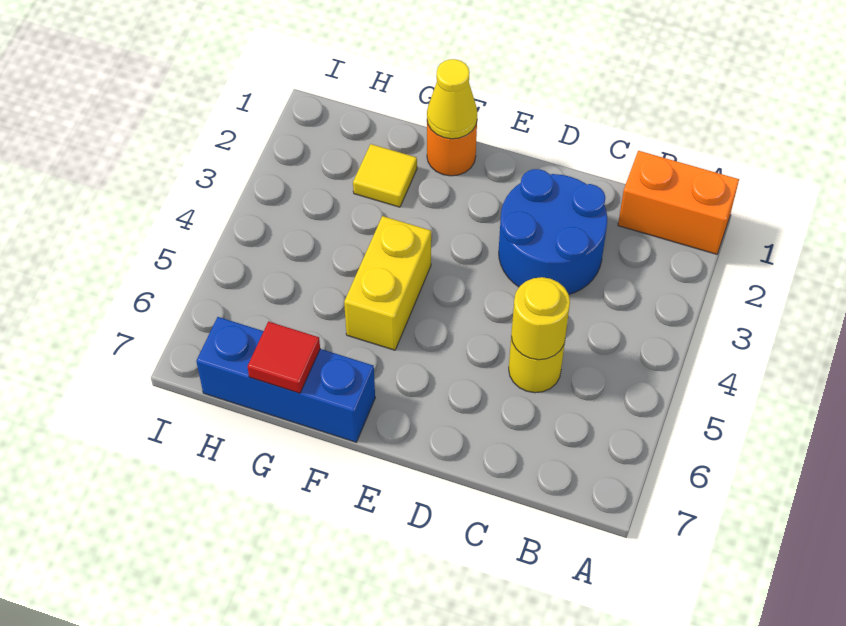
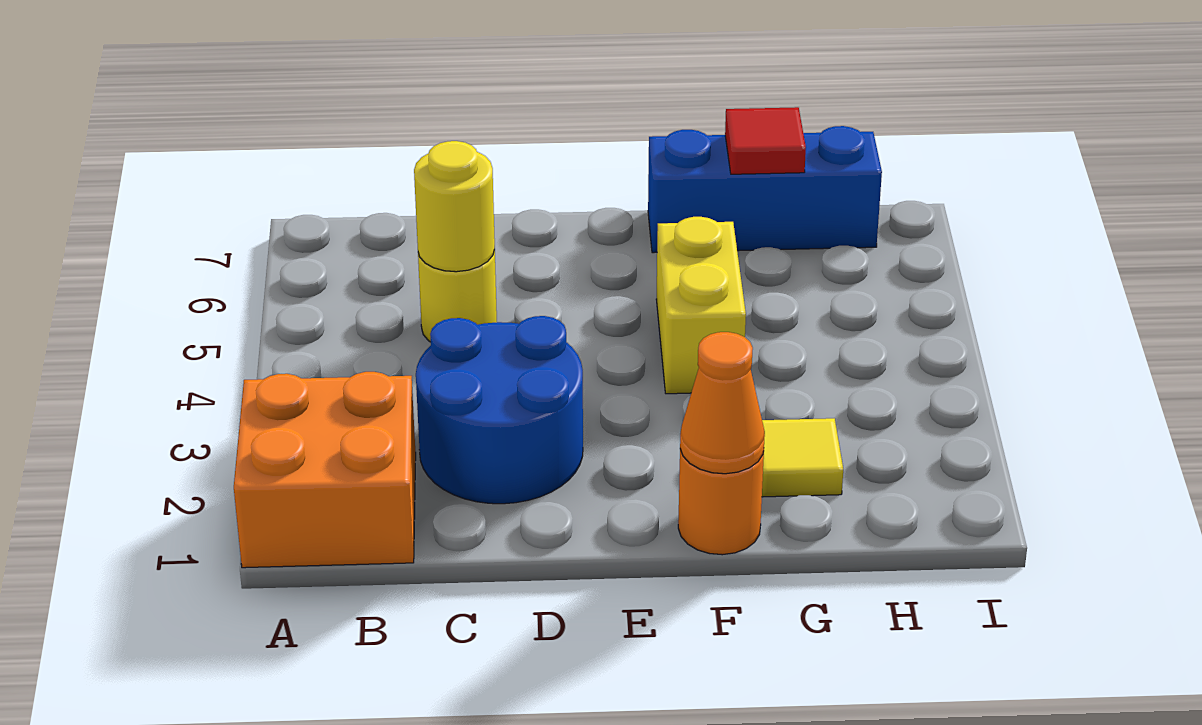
orange brick A1:B1 level 1 -> orange brick A1:B2 level 1
yellow cone F1 level 2 -> orange cone F1 level 2

